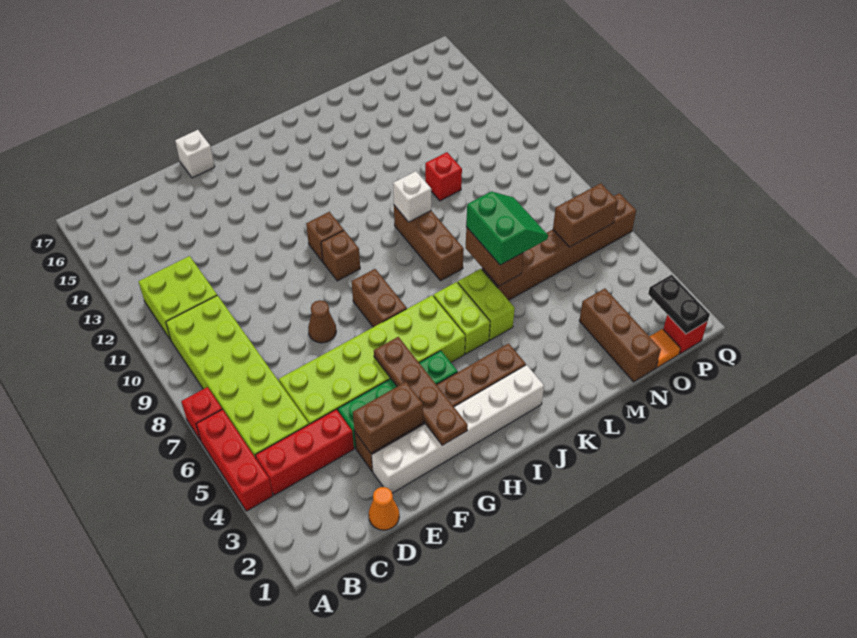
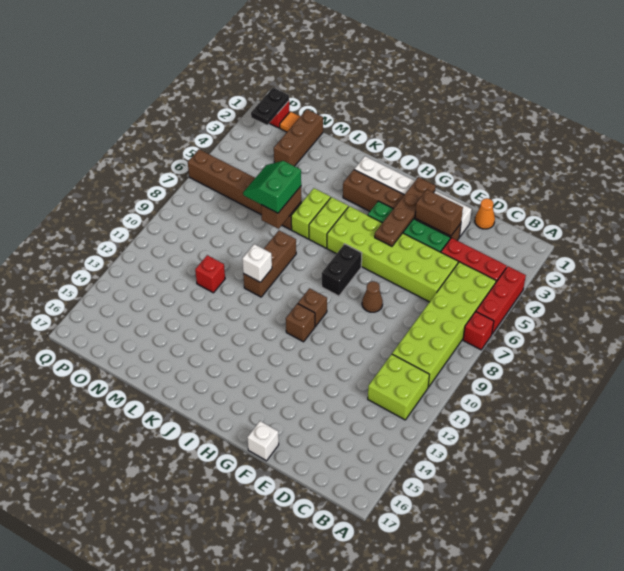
brown brick H7:H8 level 1 -> black brick H7:H8 level 1
brown brick O6:P6 level 2 -> none

